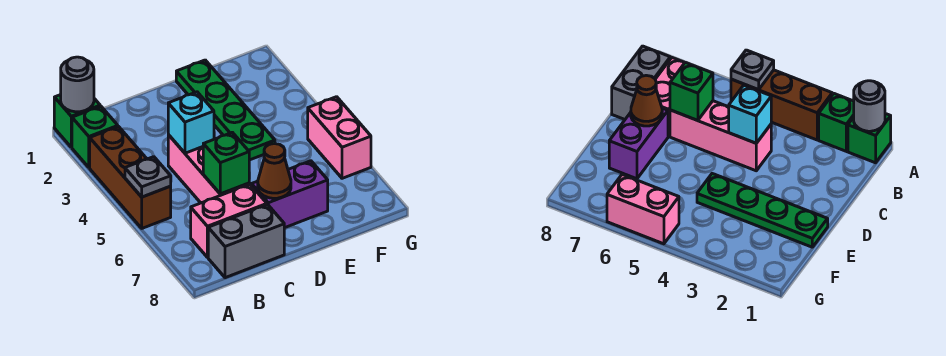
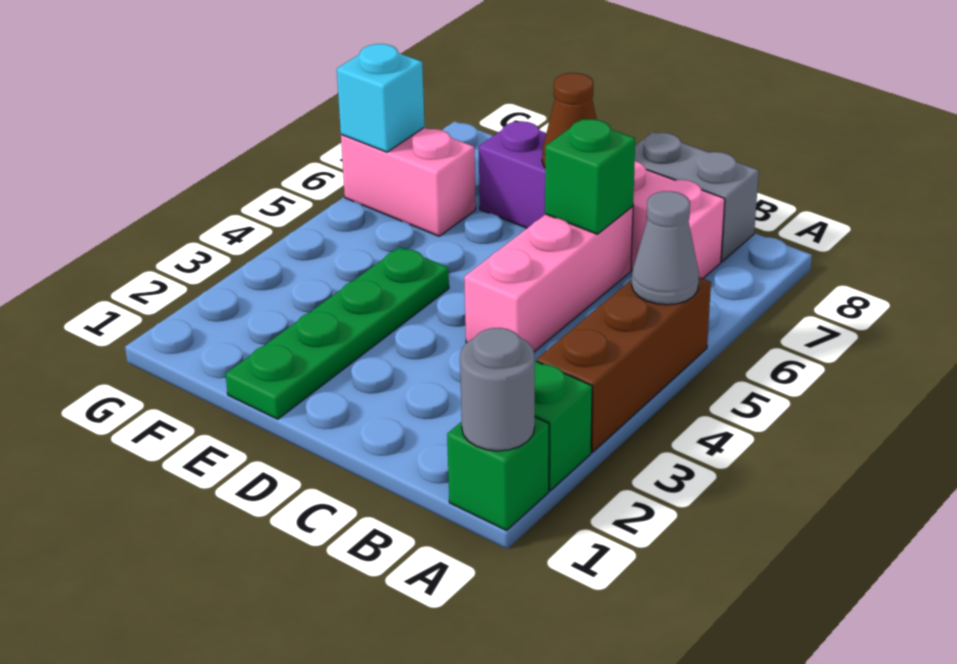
grey plate A5 level 2 -> grey cone A5 level 2
cyan brick C4 level 2 -> cyan brick G6 level 2
pink brick G5:G6 level 1 -> pink brick F6:G6 level 1

